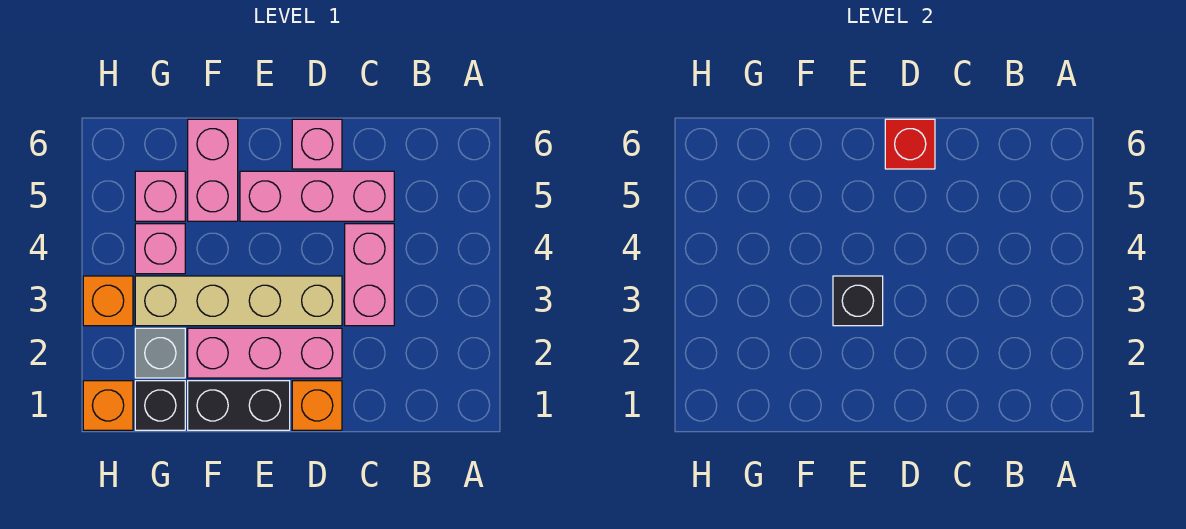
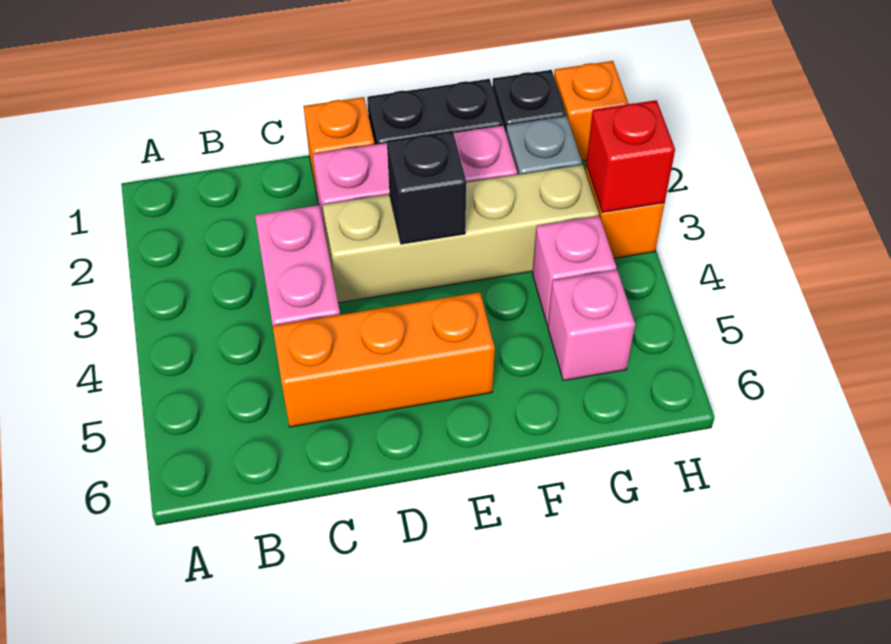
pink brick C5:E5 level 1 -> orange brick C5:E5 level 1
pink brick D6 level 1 -> none
red brick D6 level 2 -> red brick H3 level 2
pink brick F5:F6 level 1 -> none

